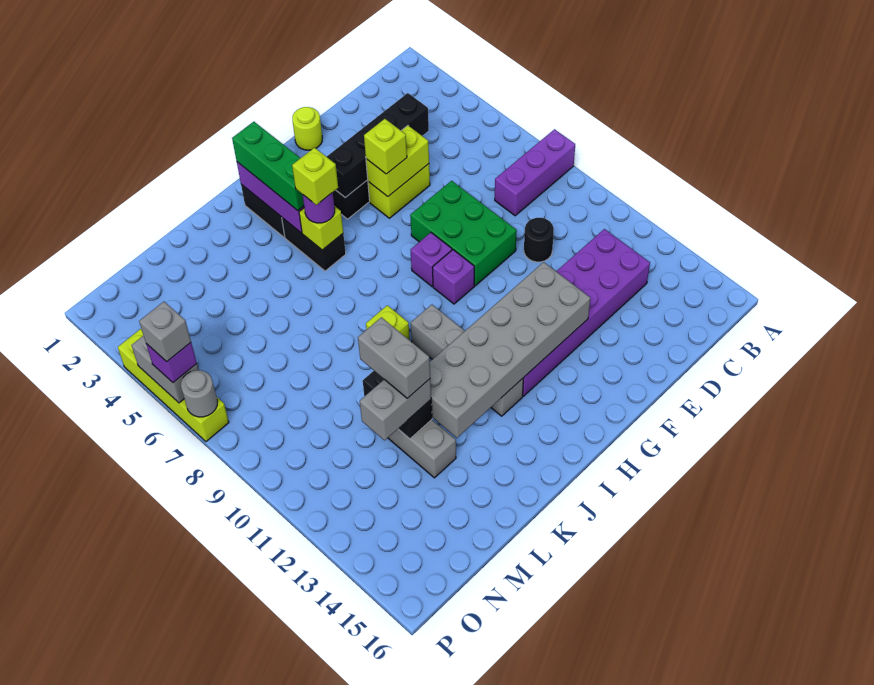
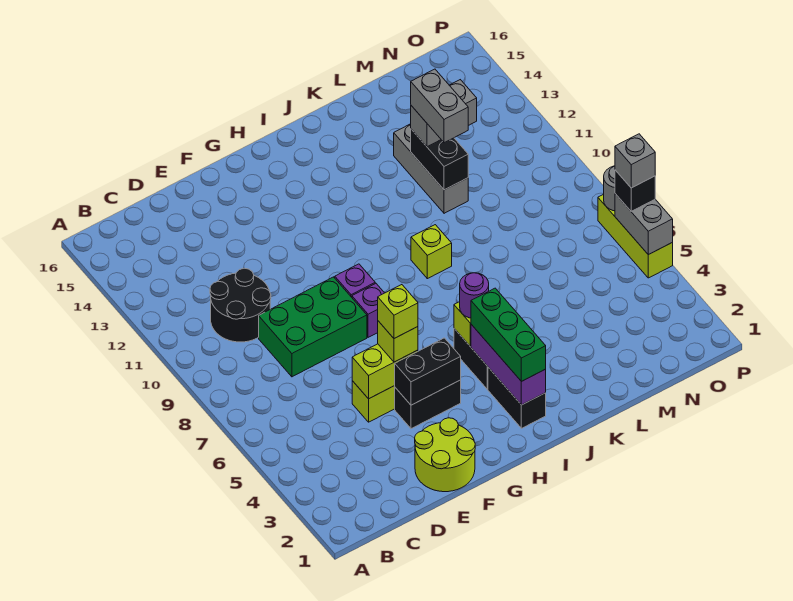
purple brick A8:C8 level 1 -> none
purple brick C12:H13 level 1 -> none
black brick D4:G4 level 2 -> black brick F4:G4 level 2
black round brick D10 level 1 -> black round brick C10:D11 level 1
green brick E7:F9 level 1 -> green brick D8:F9 level 1
lime round brick F1 level 1 -> lime round brick E1:F2 level 1
grey brick F12:K13 level 2 -> none
lime brick I5 level 4 -> lime brick F5 level 4
grey brick I10:I13 level 1 -> none
lime brick P4:P7 level 1 -> lime brick P5:P7 level 1
purple brick P6 level 3 -> black brick P6 level 3

